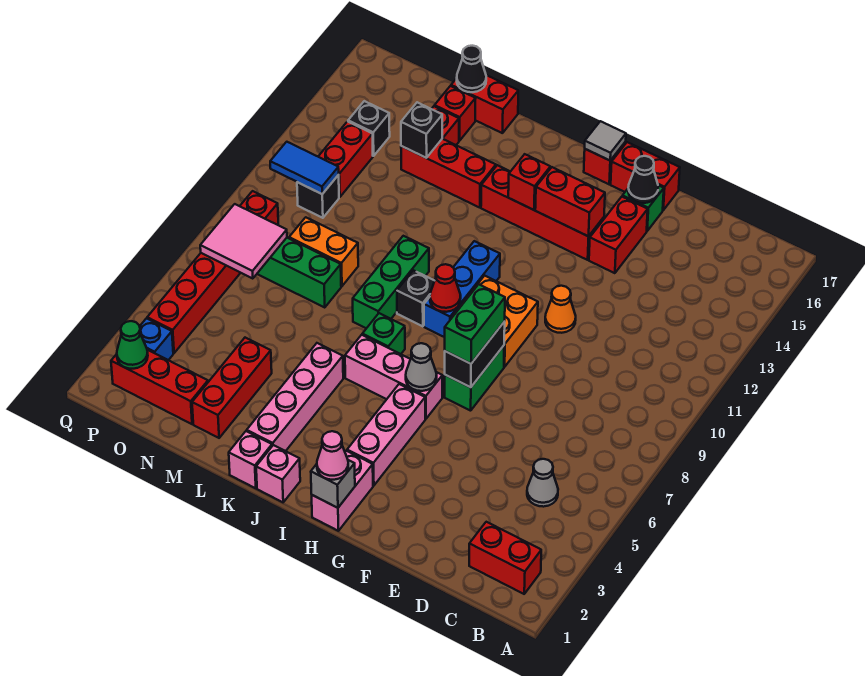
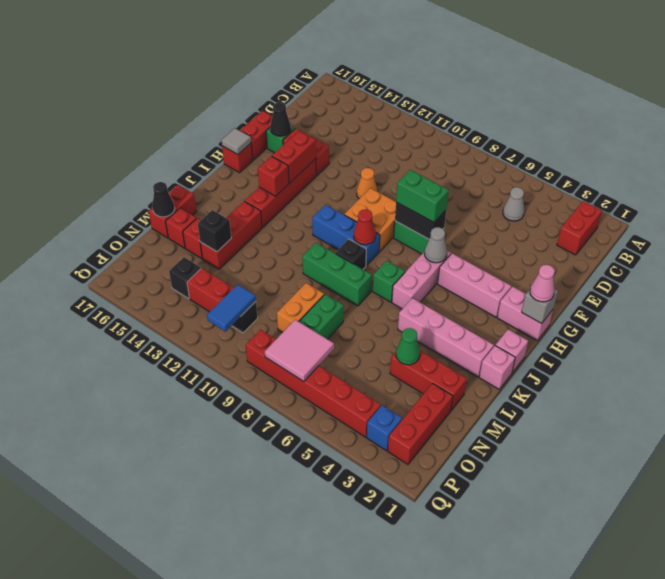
green cone P2 level 2 -> green cone M4 level 2

